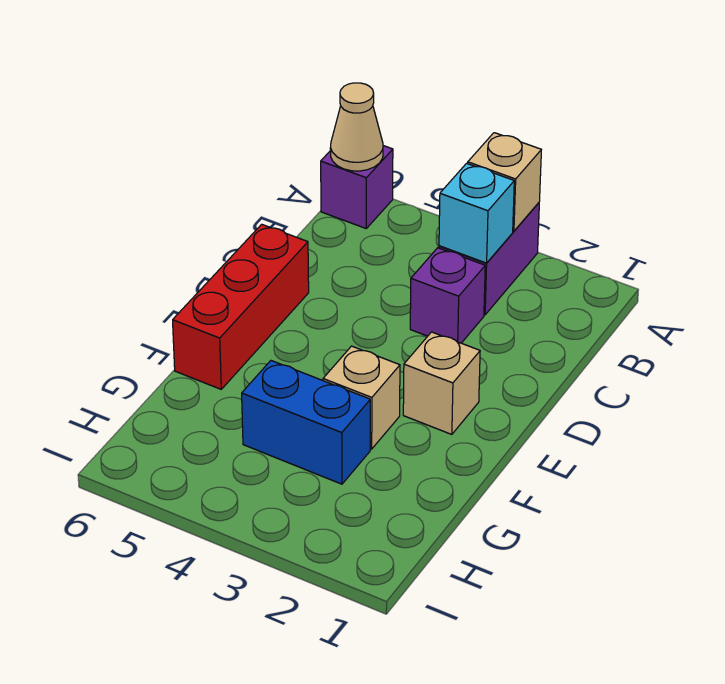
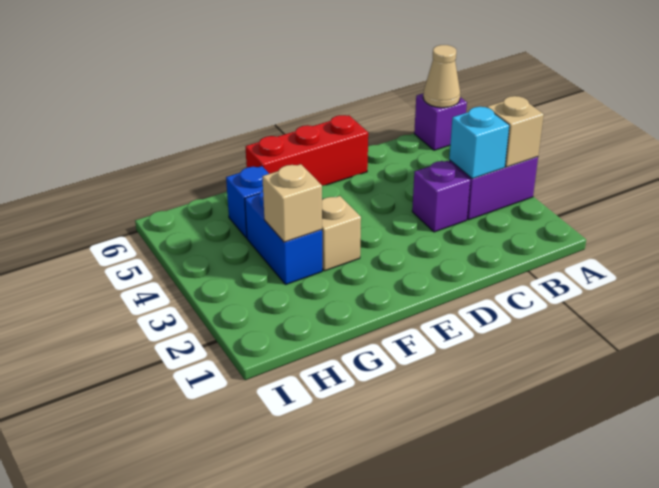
tan brick E2 level 1 -> tan brick G3 level 2
none -> blue brick G5 level 1

